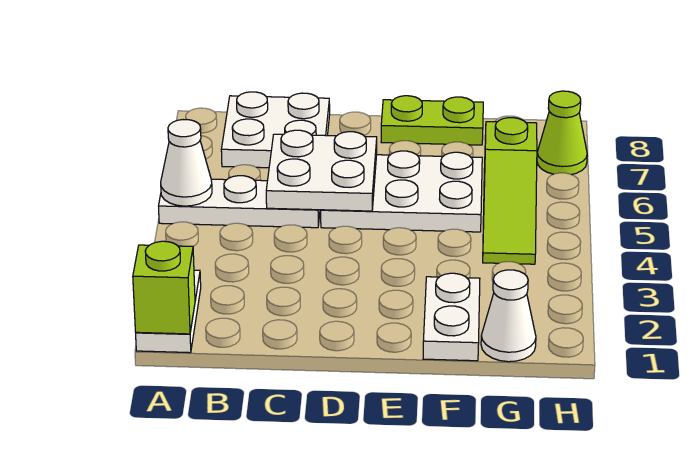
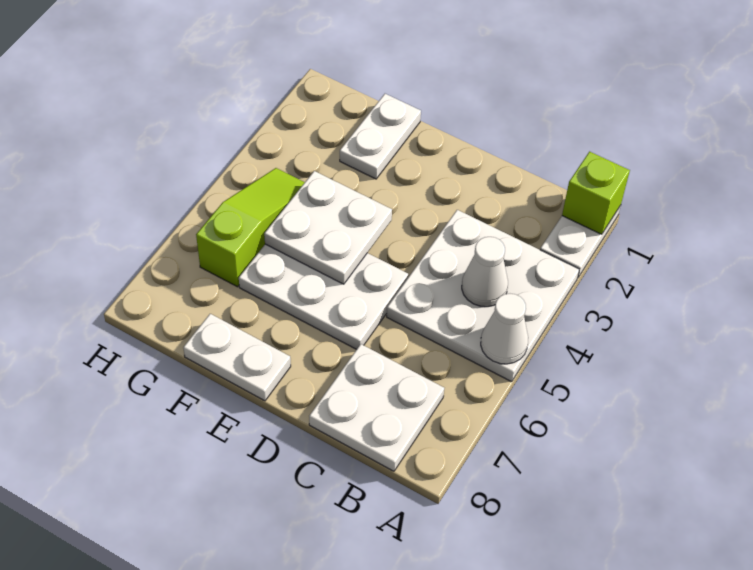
white plate A5:C5 level 1 -> white plate A3:C5 level 1
white plate C5:D6 level 2 -> white plate E4:F5 level 2
lime plate E8:F8 level 1 -> white plate E8:F8 level 1
white cone G1 level 1 -> white cone B4 level 2
lime cone H7 level 1 -> none

